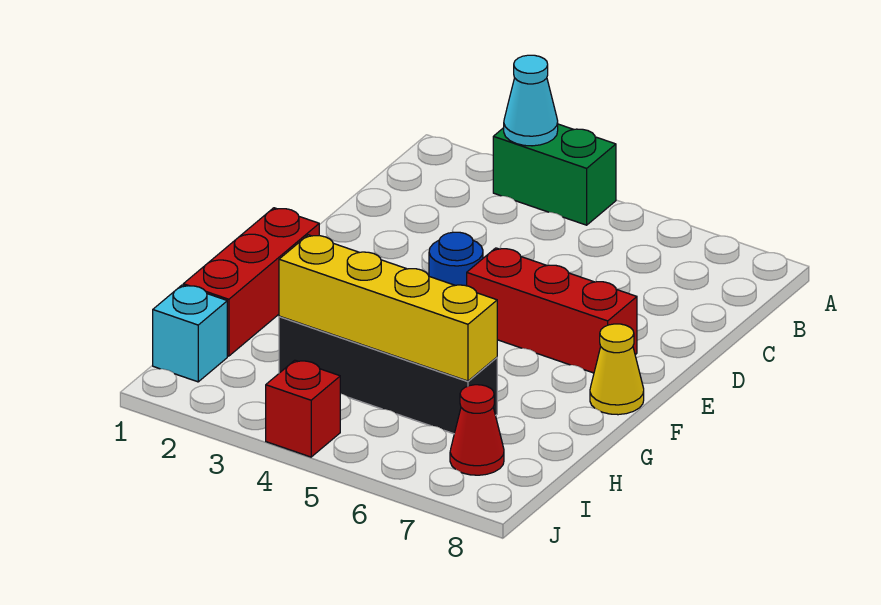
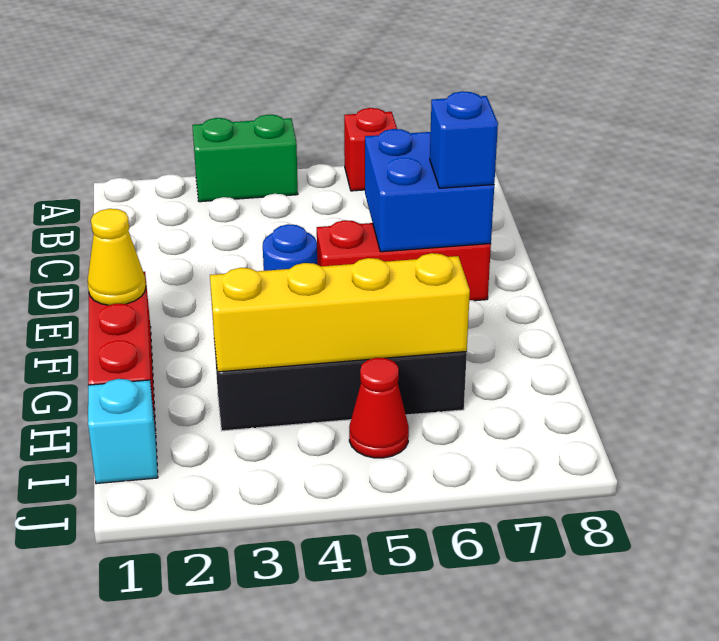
cyan cone A3 level 2 -> none
none -> blue brick D6:E7 level 2
none -> blue brick E7 level 3
yellow cone F8 level 1 -> yellow cone F1 level 2
red cone I7 level 1 -> red cone I5 level 1
red brick J4 level 1 -> red brick A6 level 1

